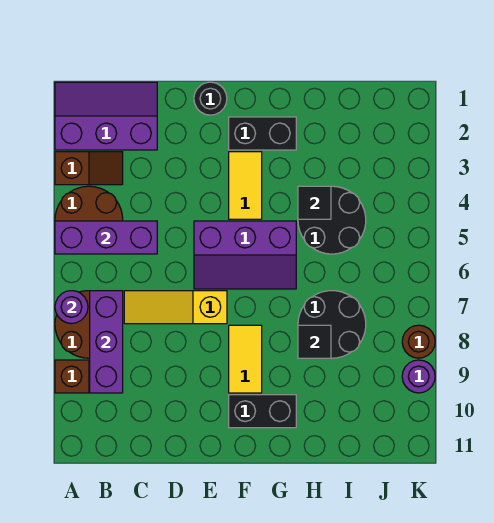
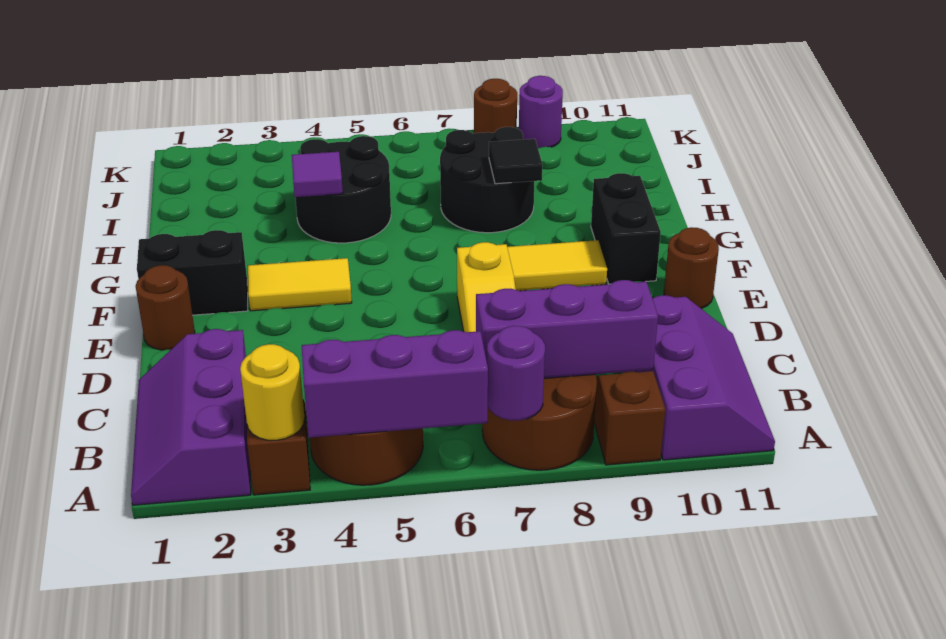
none -> yellow round brick A3 level 2
purple brick A5:C5 level 2 -> purple brick A4:A6 level 2
black round brick E1 level 1 -> brown round brick E1 level 1
purple slope E5:G6 level 1 top 5 -> purple slope A10:C11 level 1 top 10
none -> brown round brick E11 level 1
black brick F2:G2 level 1 -> black brick F1:F2 level 1
black tile H4 level 2 -> purple tile H4 level 2

